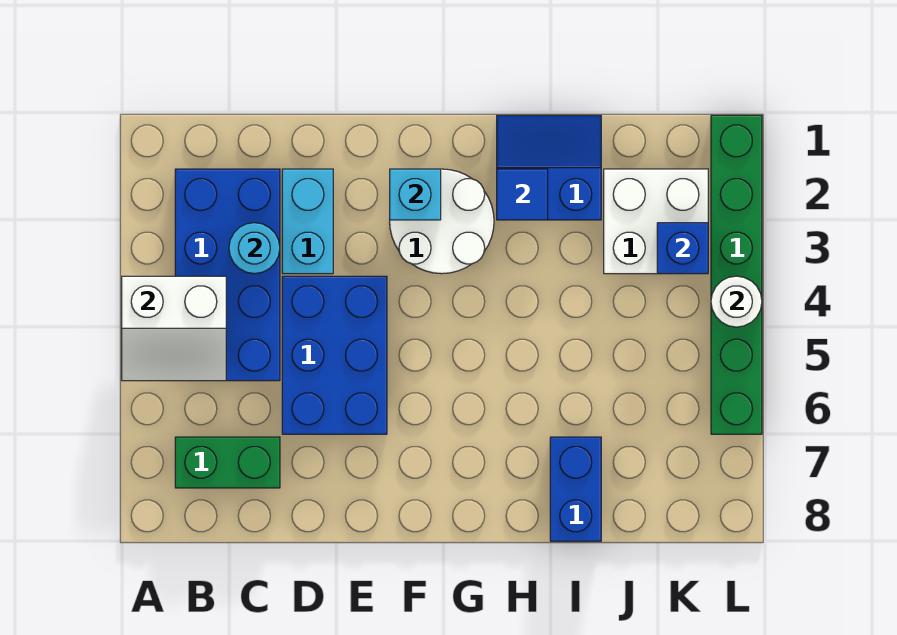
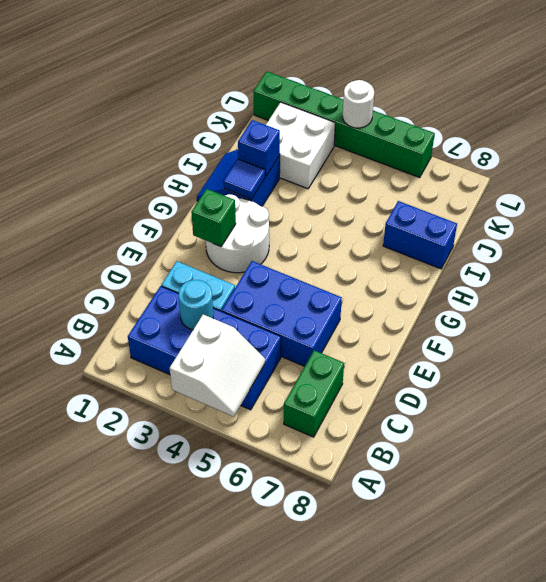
cyan brick F2 level 2 -> green brick F2 level 2
blue brick K3 level 2 -> blue brick I2 level 2

